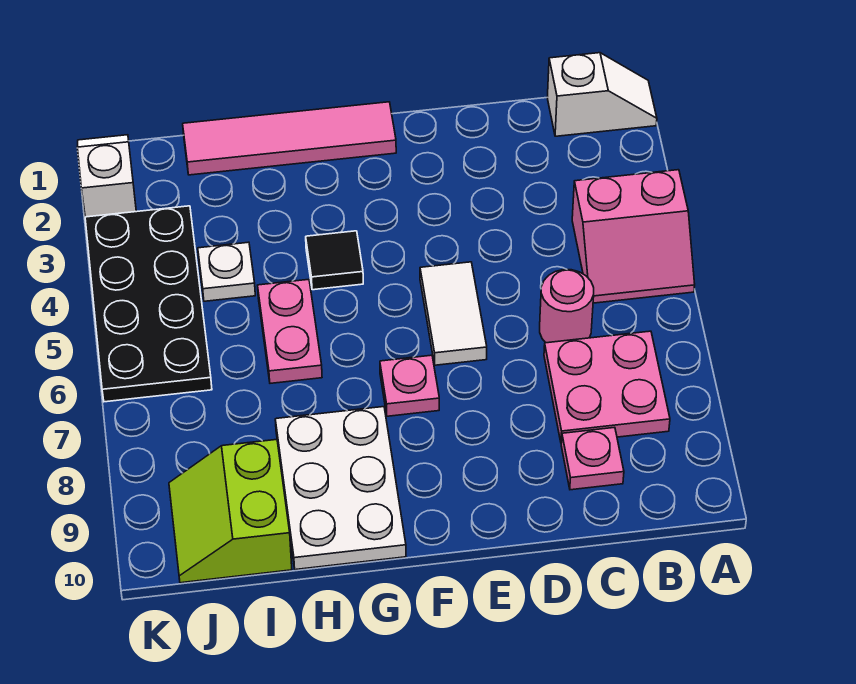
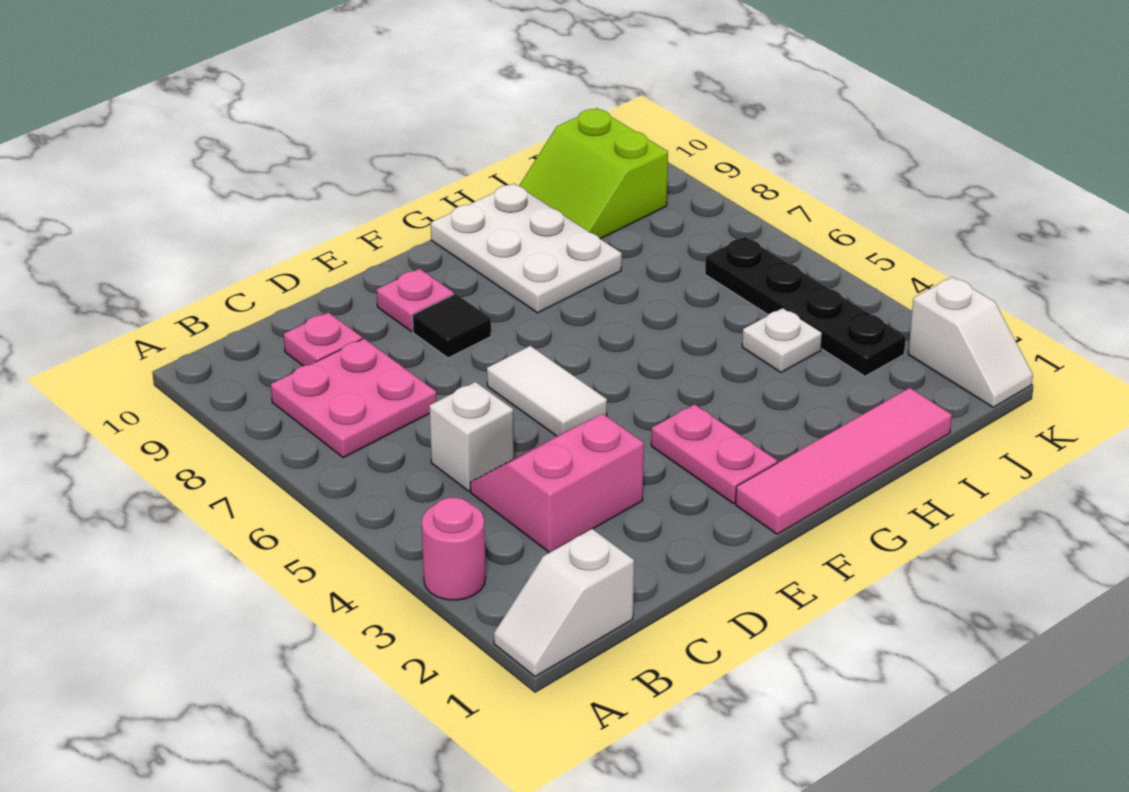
pink slope A4:B5 level 1 top 4 -> pink slope C3:D4 level 1 top 3
none -> white brick C5 level 1
pink round brick C6 level 1 -> pink round brick A3 level 1
pink plate F7 level 1 -> pink plate E9 level 1
black tile G4 level 1 -> black tile E8 level 1
pink plate H5:H6 level 1 -> pink plate F2:F3 level 1
lime slope I9:J10 level 1 top I -> lime slope I9:J10 level 1 top J
black plate J3:K6 level 1 -> black plate J3:J6 level 1

